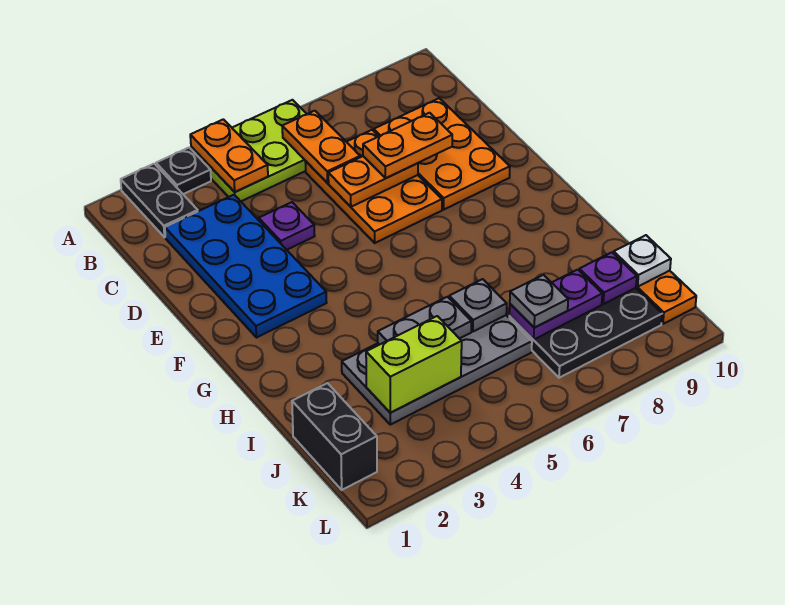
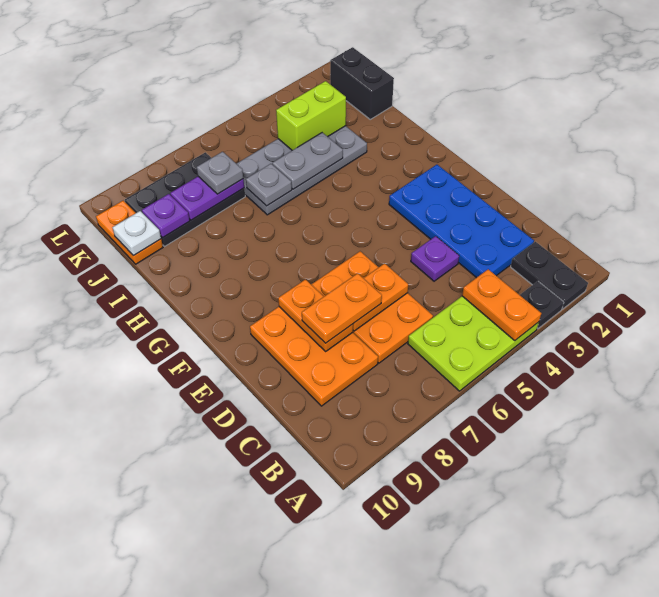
orange plate B6:C6 level 2 -> orange plate D8:E8 level 2

